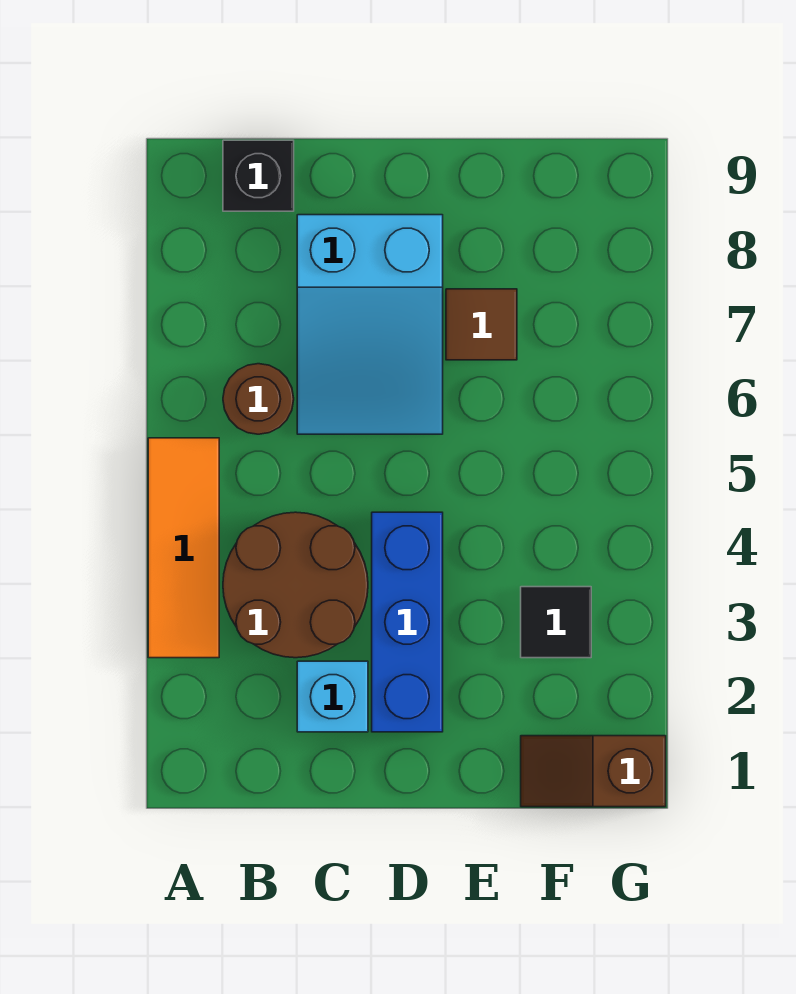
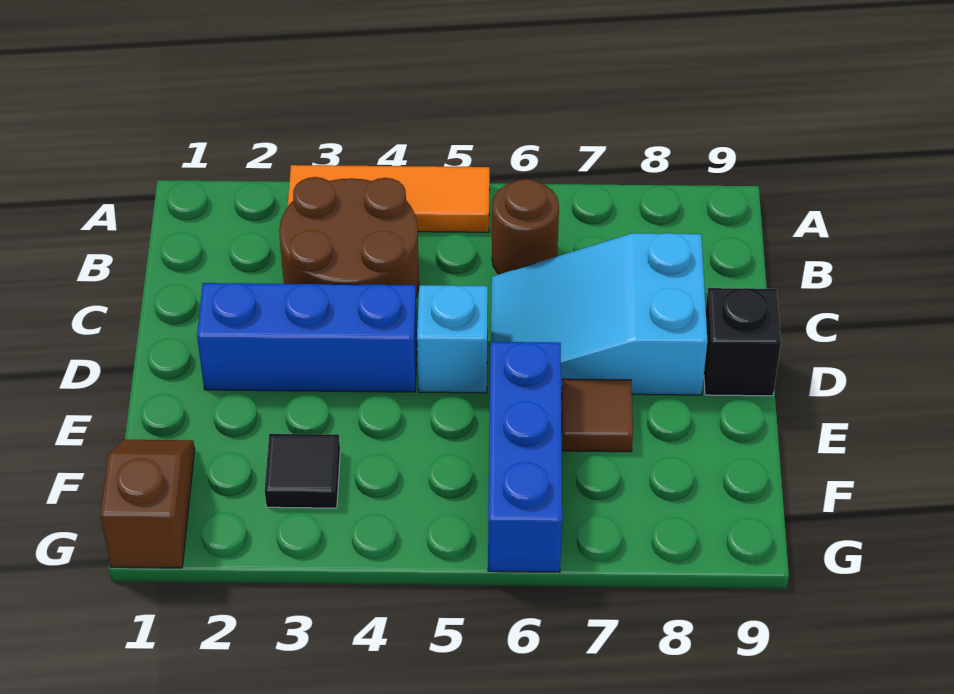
black brick B9 level 1 -> black brick D9 level 1
cyan brick C2 level 1 -> cyan brick D5 level 1
none -> blue brick E6:G6 level 1

